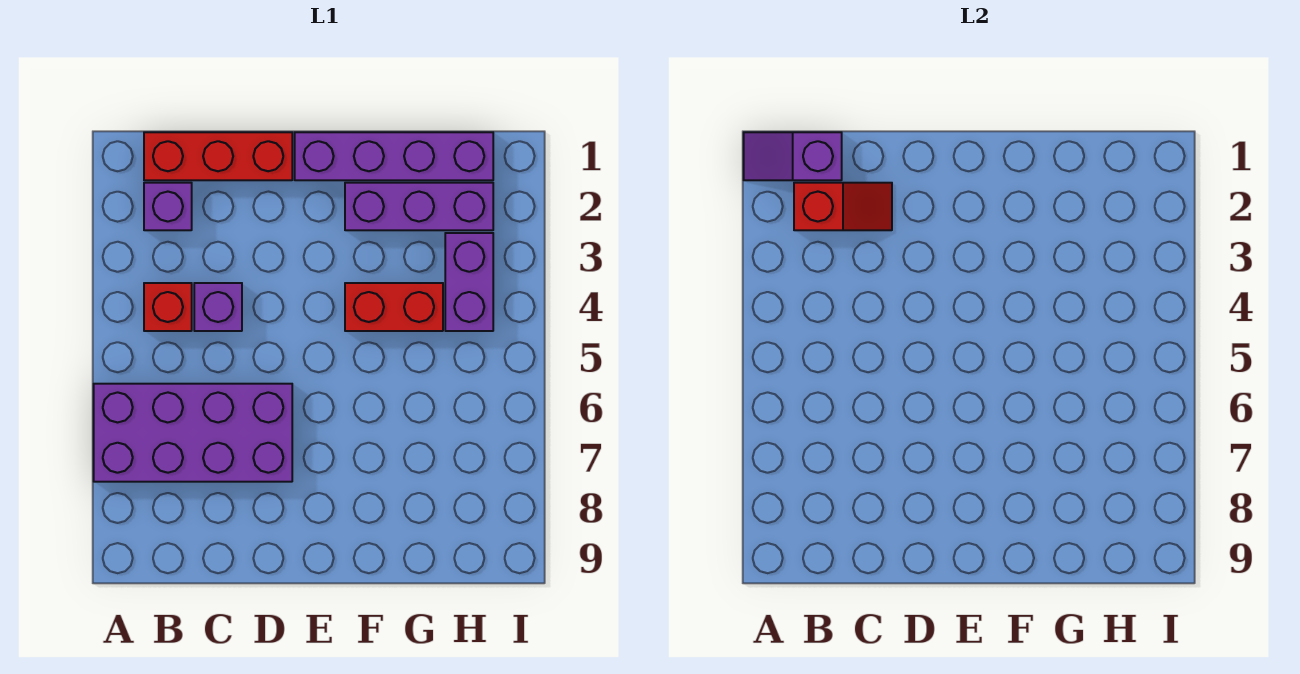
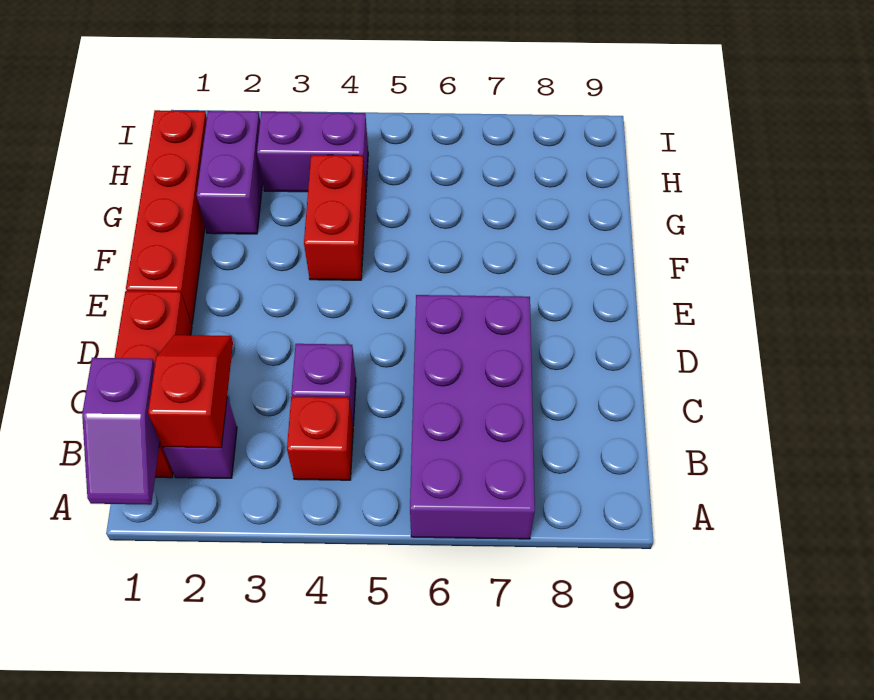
purple brick E1:H1 level 1 -> red brick E1:H1 level 1
purple brick F2:H2 level 1 -> purple brick G2:H2 level 1

